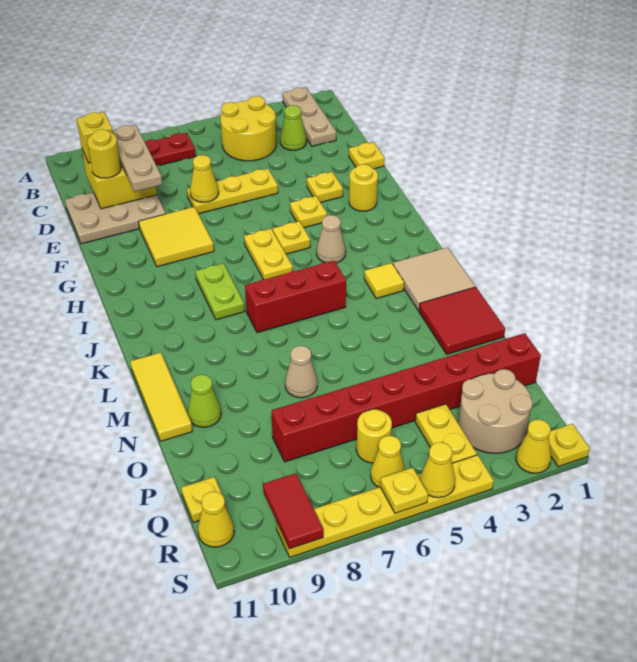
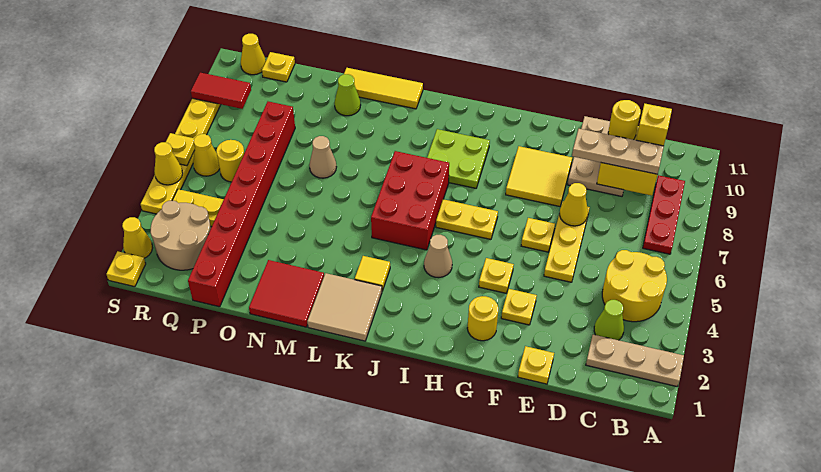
yellow plate H5 level 1 -> yellow plate F6 level 1
lime plate I8:J8 level 1 -> lime plate I8:J9 level 1
red brick K5:K7 level 1 -> red brick J5:K7 level 1

